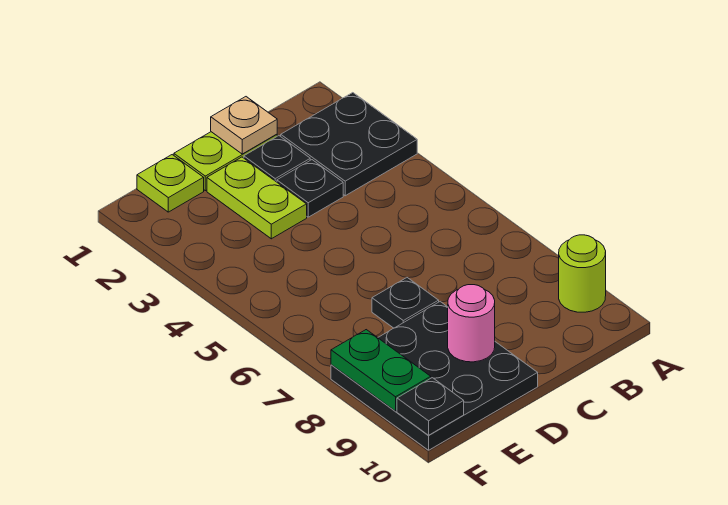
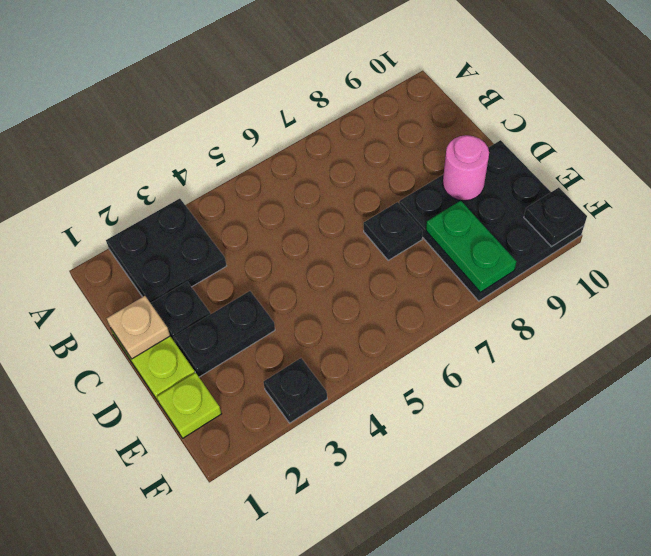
lime round brick A9 level 1 -> none
black plate C3 level 1 -> black plate F3 level 1
lime plate D2:D3 level 1 -> black plate D2:D3 level 1
green plate F8:F9 level 2 -> green plate E8:F8 level 2

